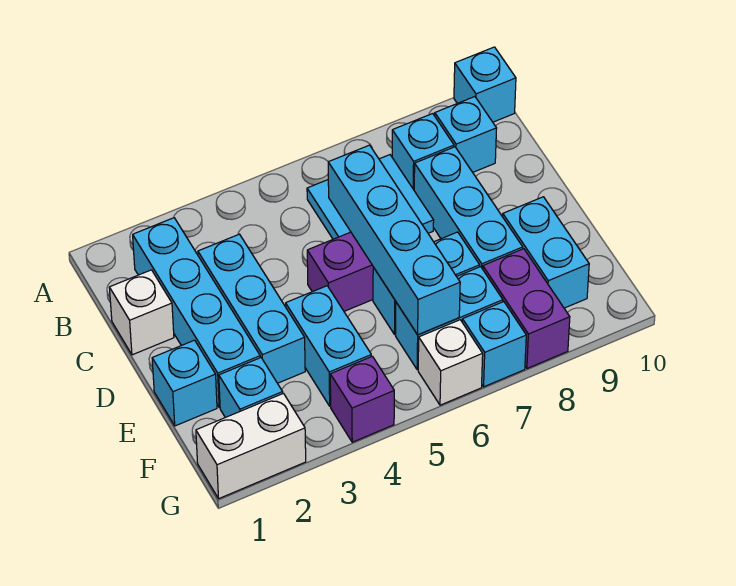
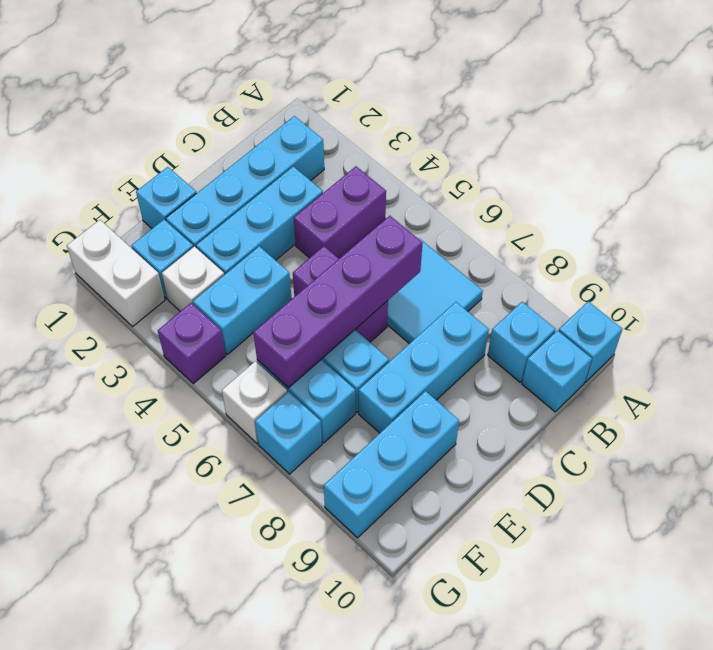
cyan brick B8 level 1 -> cyan brick B10 level 1
white brick C1 level 1 -> white brick F3 level 1
cyan brick C6:F6 level 2 -> purple brick C6:F6 level 2
cyan brick E9:F9 level 1 -> cyan brick E9:G9 level 1
purple brick F8:G8 level 1 -> purple brick B4:C4 level 1

